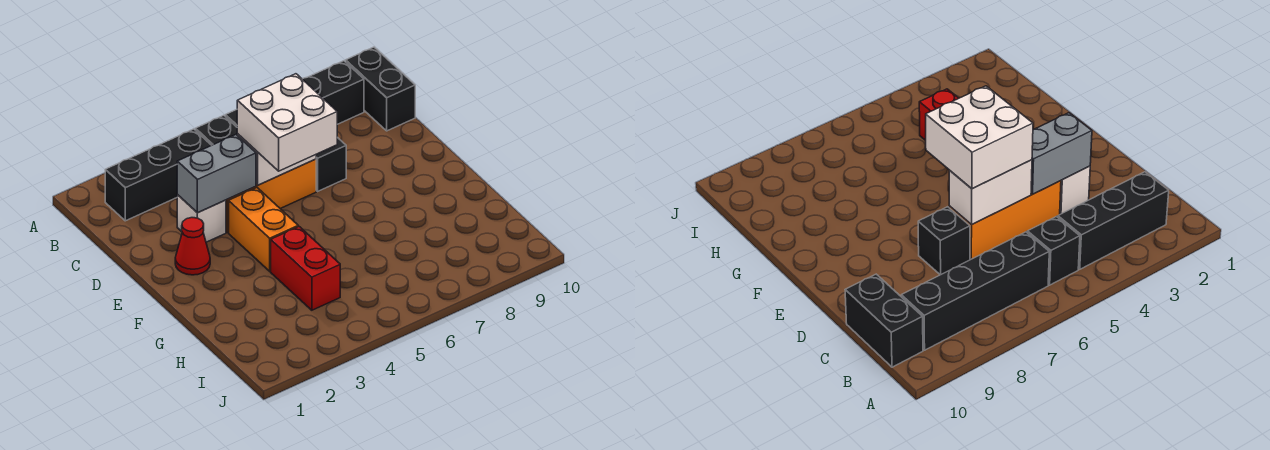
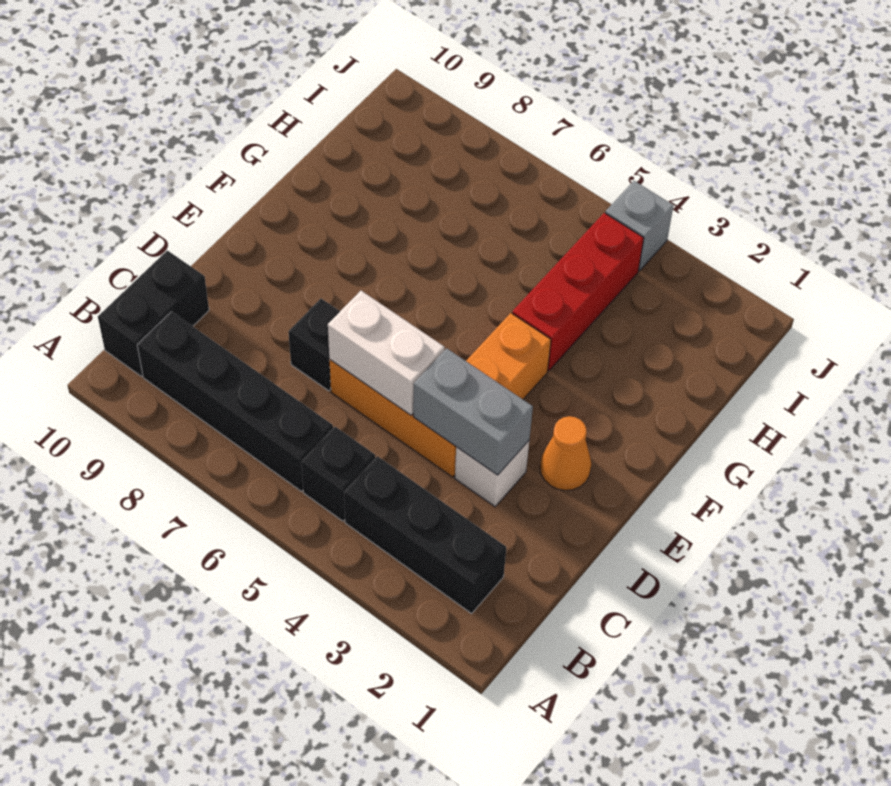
white brick D5:E6 level 3 -> none
red cone E2 level 1 -> orange cone E2 level 1
red brick G4:H4 level 1 -> red brick G4:I4 level 1
none -> grey brick J4 level 1

